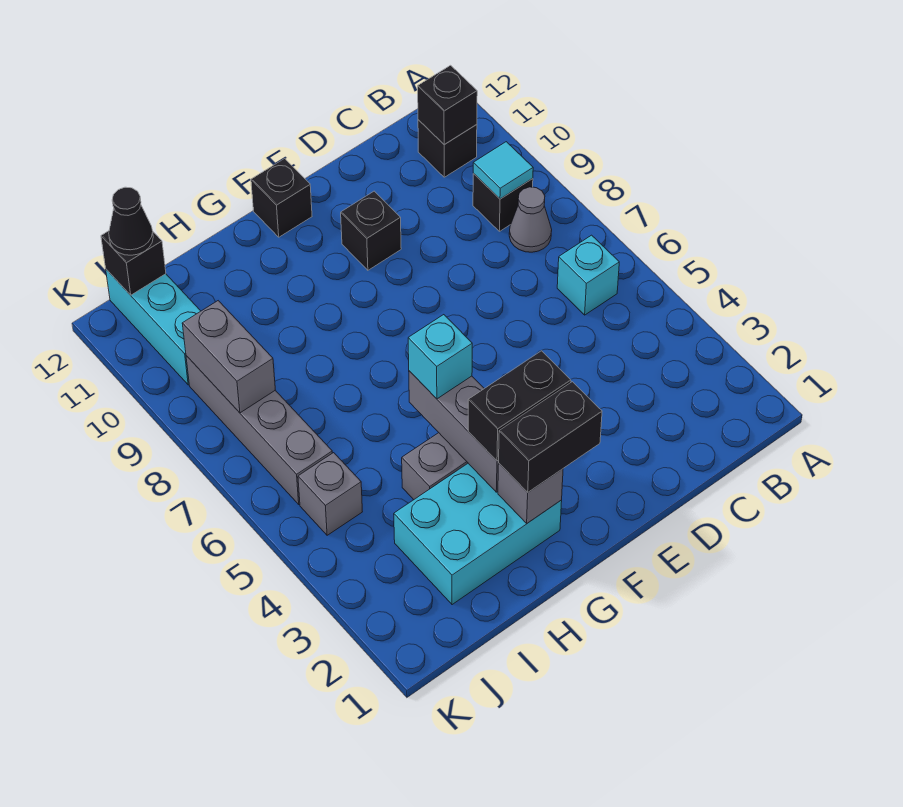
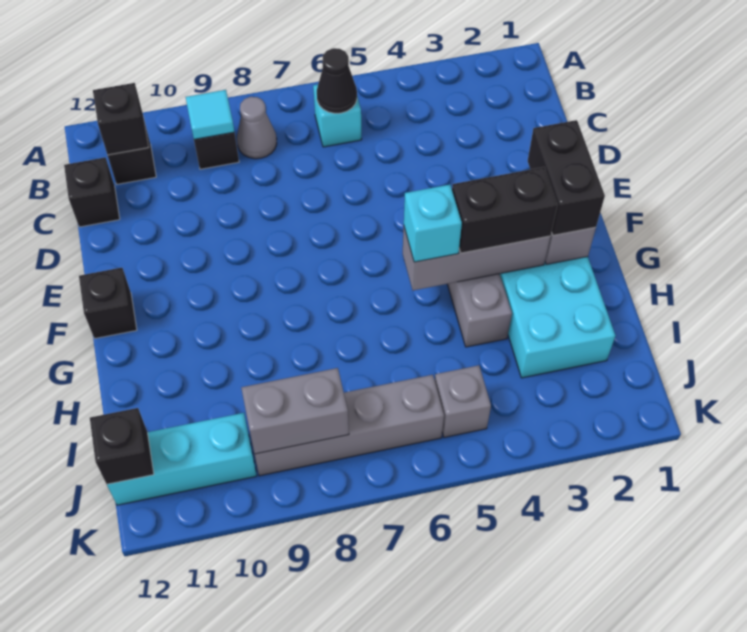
black brick E10 level 1 -> black brick C12 level 1
black brick F3:G3 level 3 -> black brick G3:G4 level 3
black cone J12 level 3 -> black cone B6 level 2

